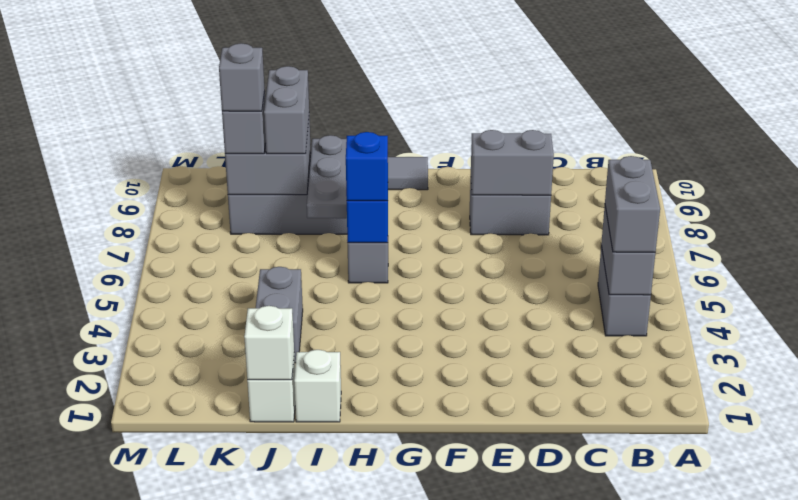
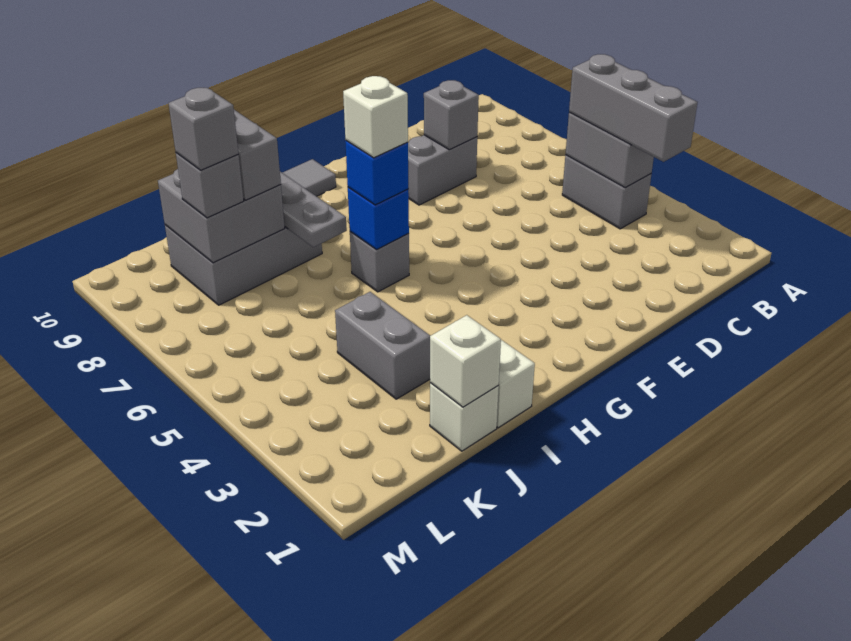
grey brick B4:B5 level 3 -> grey brick B3:B5 level 3
grey brick D8:E8 level 2 -> grey brick D8 level 2
none -> white brick H6 level 4

